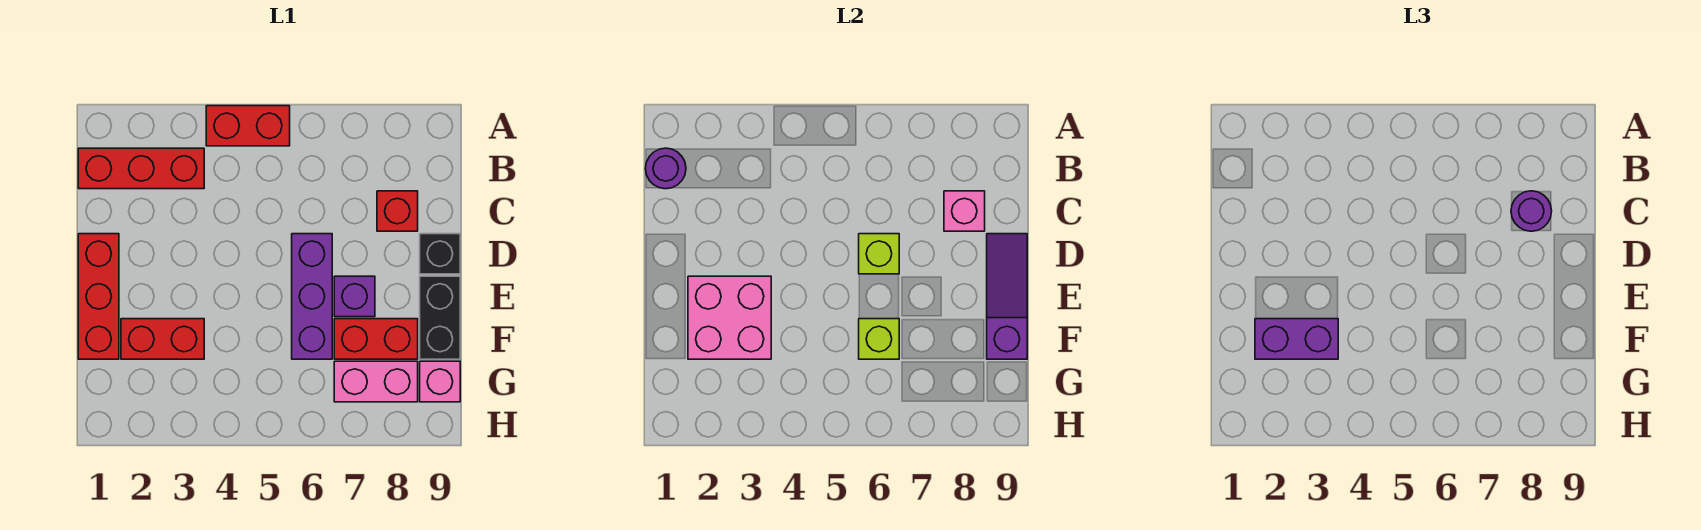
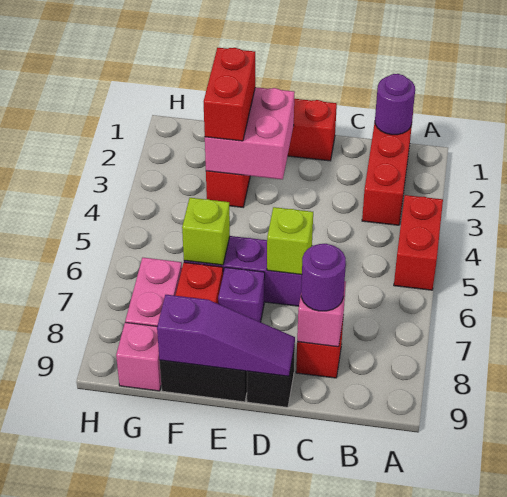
purple brick F2:F3 level 3 -> red brick F2:F3 level 3

